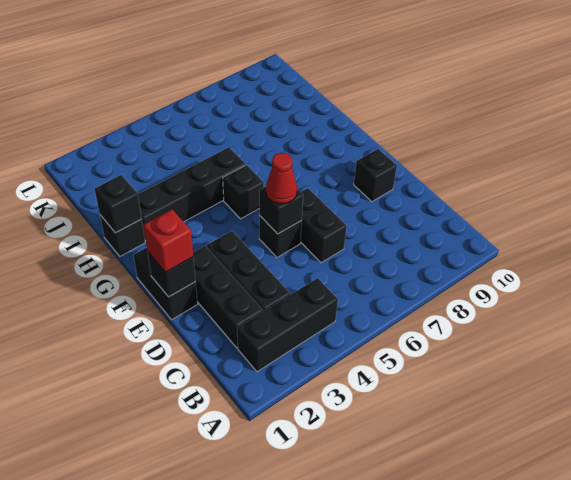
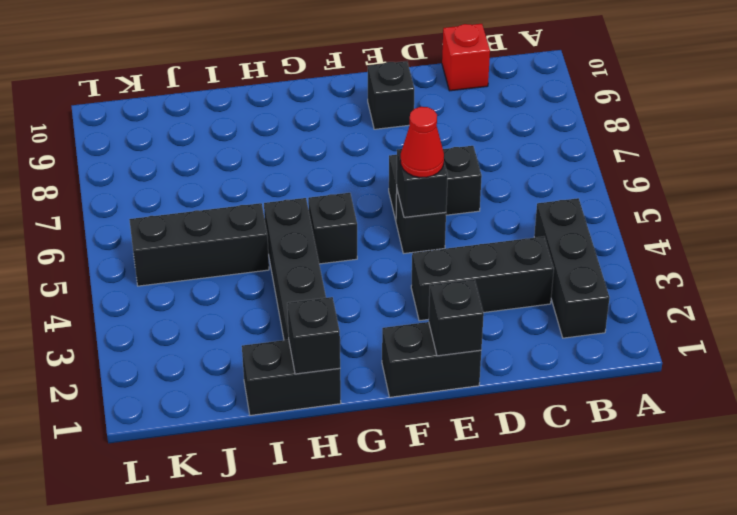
black brick C2:E2 level 1 -> black brick I5:K5 level 1
red brick E1 level 3 -> red brick C10 level 1
black brick H1 level 1 -> black brick H1:I1 level 1

